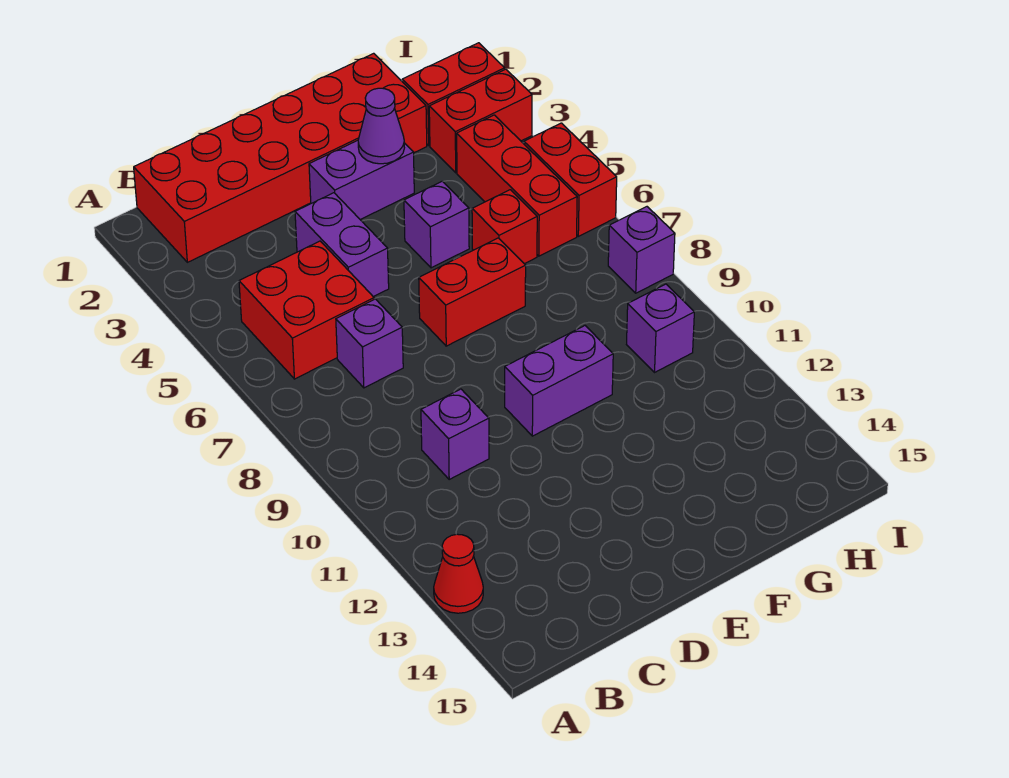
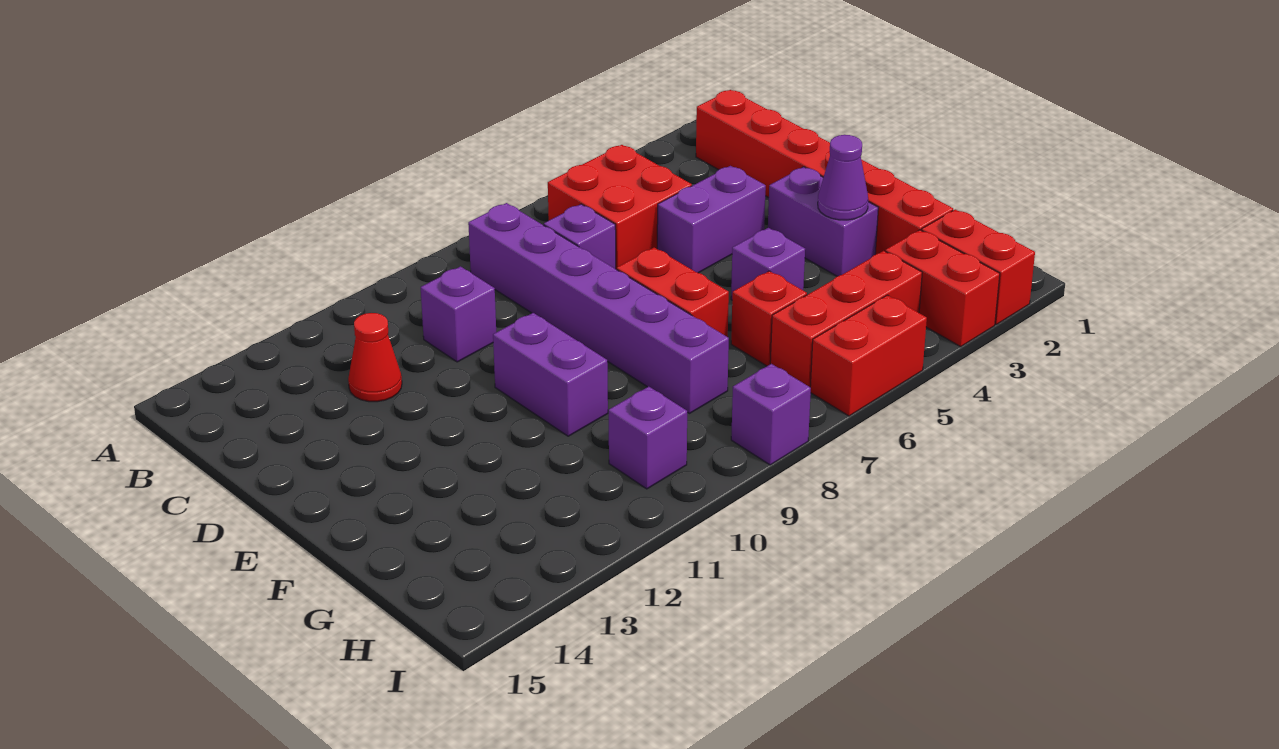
red cone A13 level 1 -> red cone C12 level 1
red brick B1:G2 level 1 -> red brick B2:G2 level 1
none -> purple brick B8:G8 level 1

